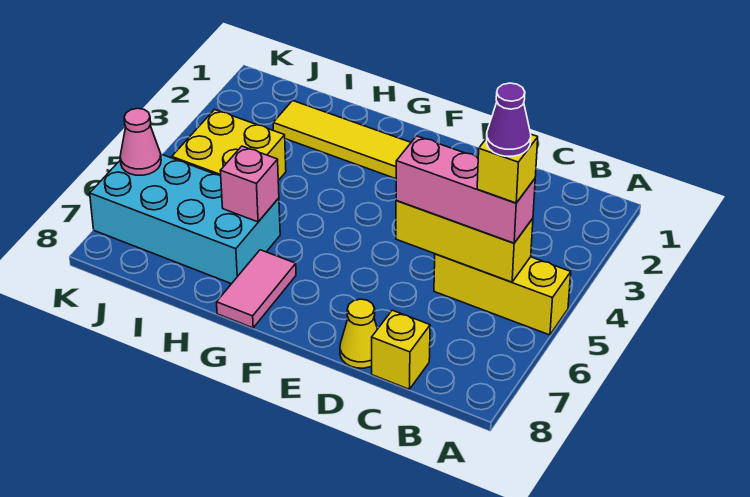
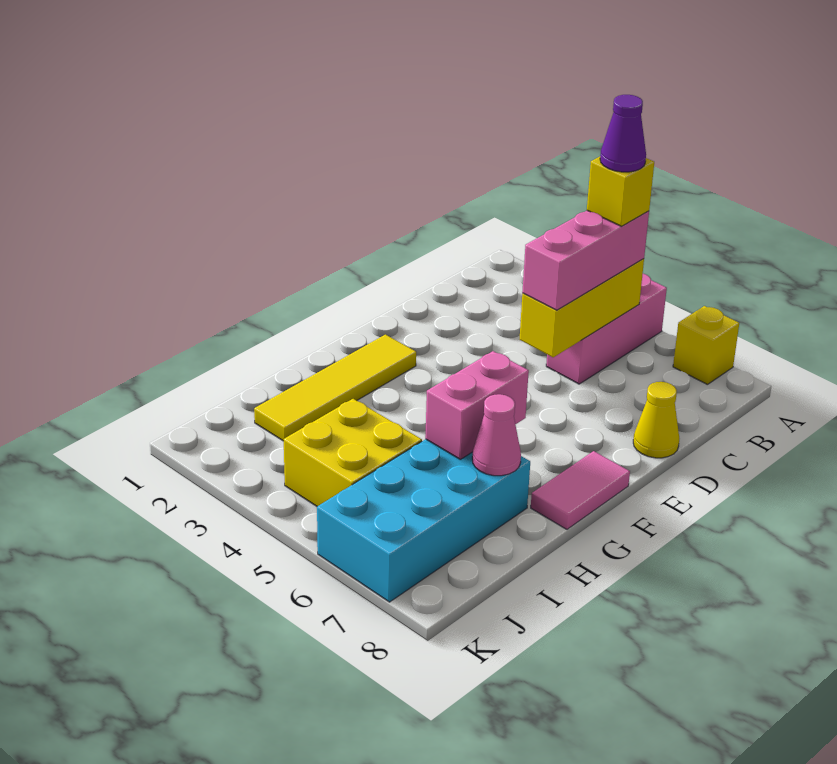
yellow brick A5:C5 level 1 -> pink brick A5:C5 level 1
yellow brick C8 level 1 -> yellow brick A7 level 1
pink tile G7:G8 level 1 -> pink tile F8:G8 level 1
pink brick H6 level 2 -> pink brick G6:H6 level 2
pink cone K6 level 2 -> pink cone H7 level 2

